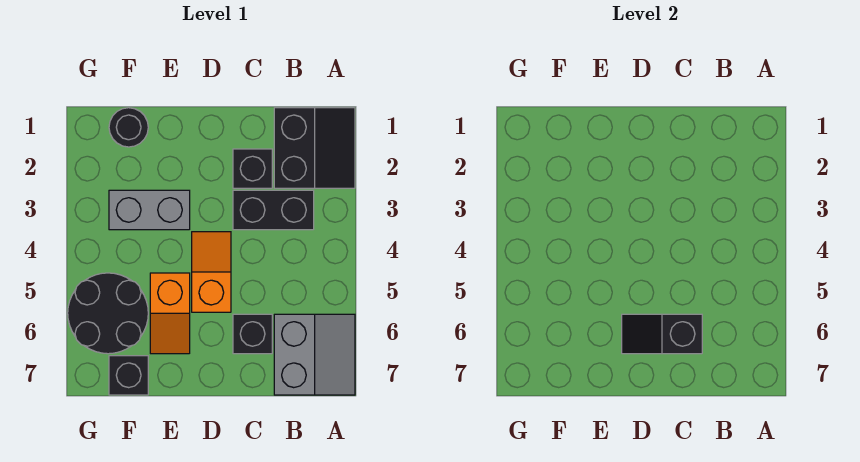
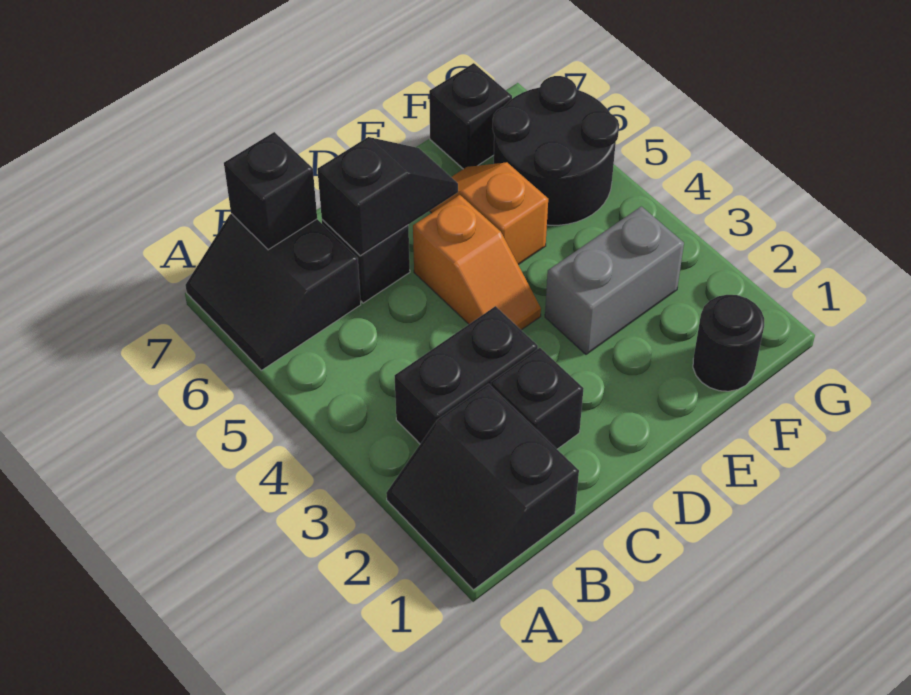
grey slope A6:B7 level 1 top B -> black slope A6:B7 level 1 top B
none -> black brick B7 level 2

